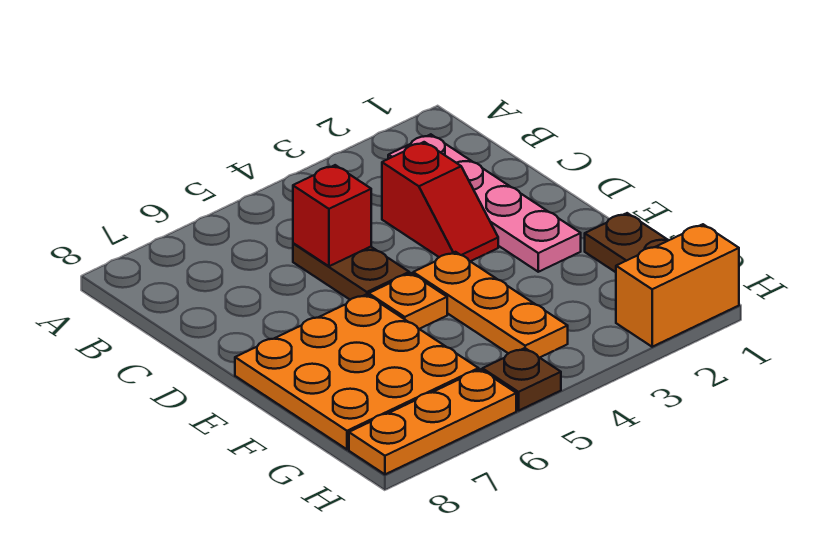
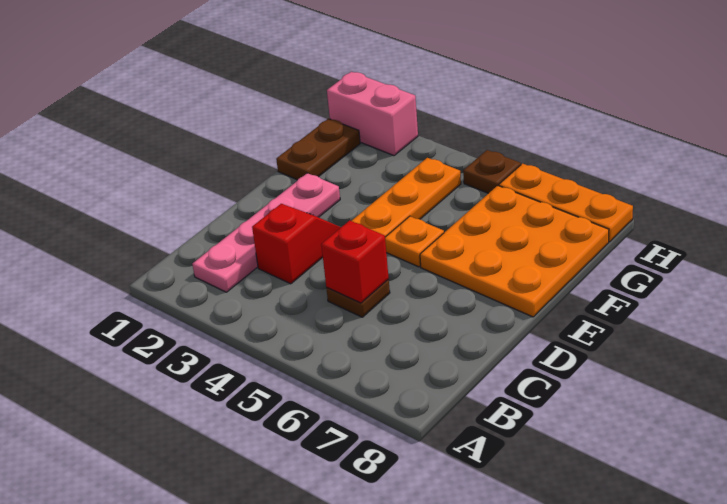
brown plate C5:D5 level 1 -> brown plate C5 level 1
orange brick H1:H2 level 1 -> pink brick H1:H2 level 1

